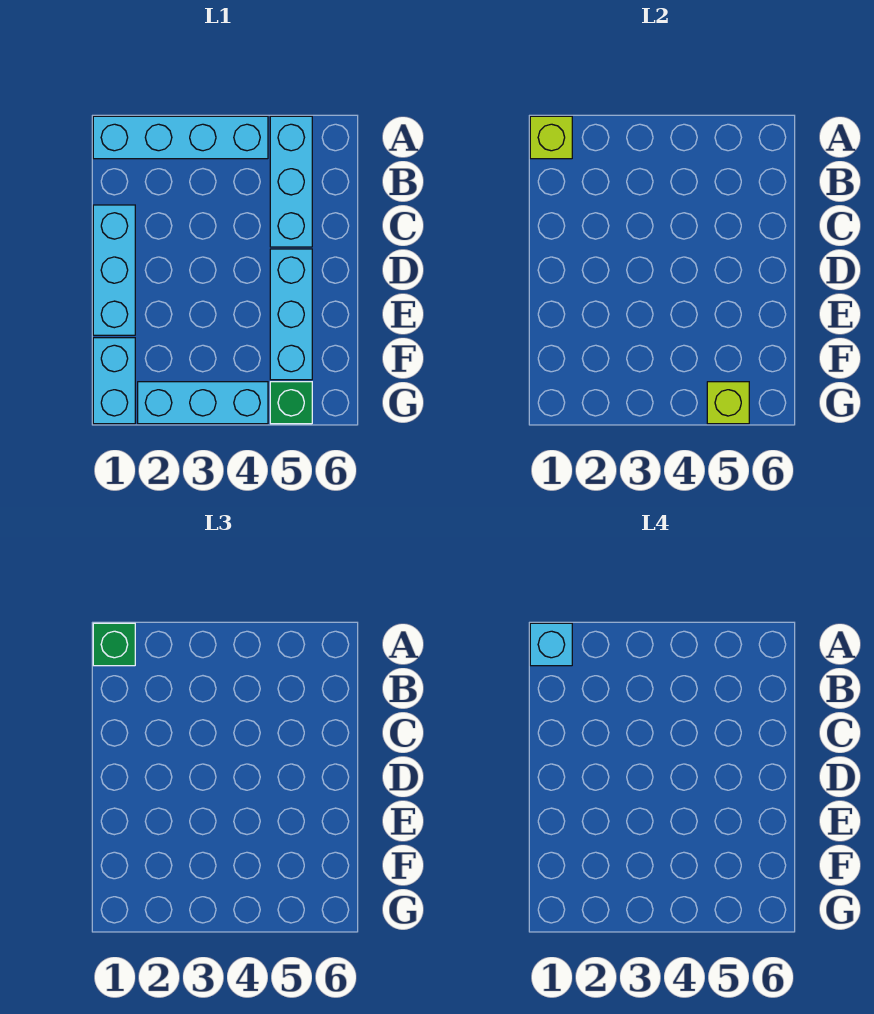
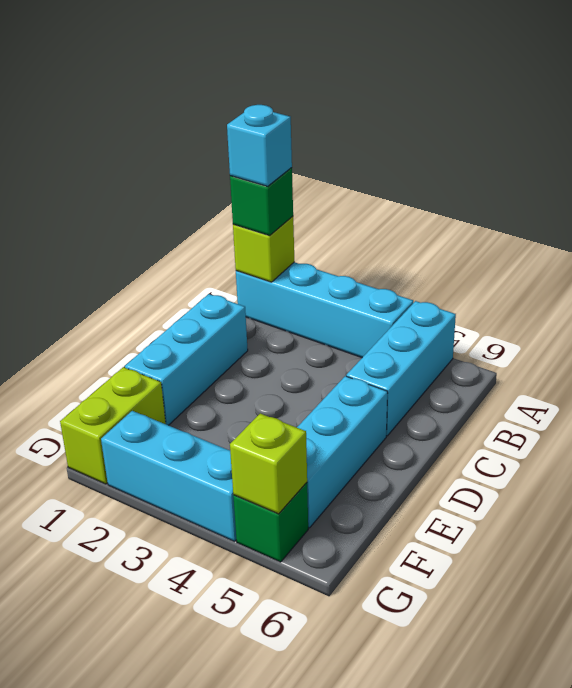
cyan brick F1:G1 level 1 -> lime brick F1:G1 level 1

